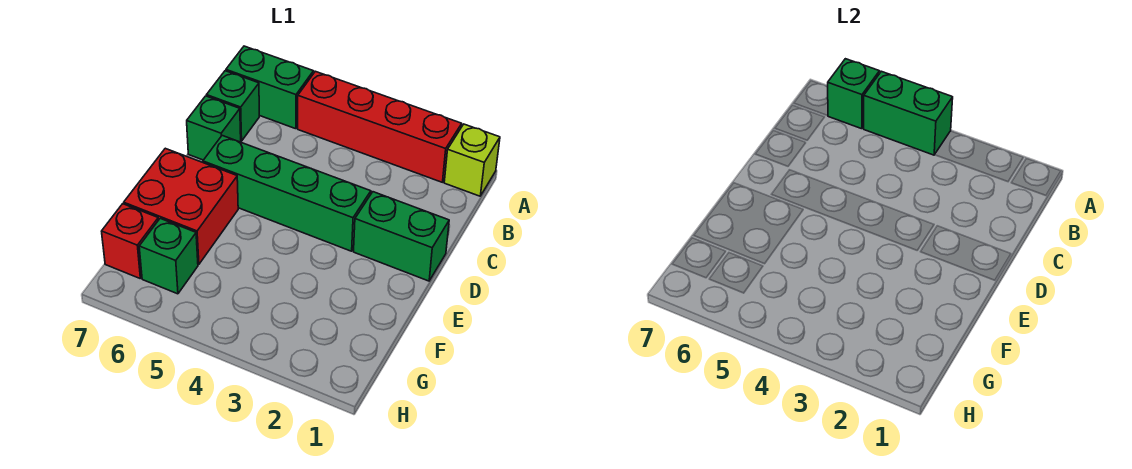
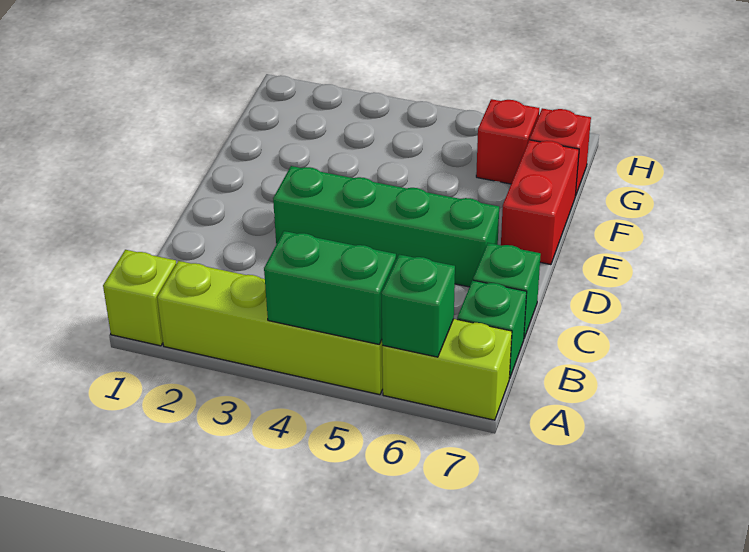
red brick A2:A5 level 1 -> lime brick A2:A5 level 1
green brick A6:A7 level 1 -> lime brick A6:A7 level 1
green brick D1:D2 level 1 -> none
red brick E6:F7 level 1 -> red brick E7:F7 level 1
green brick G6 level 1 -> red brick G6 level 1

